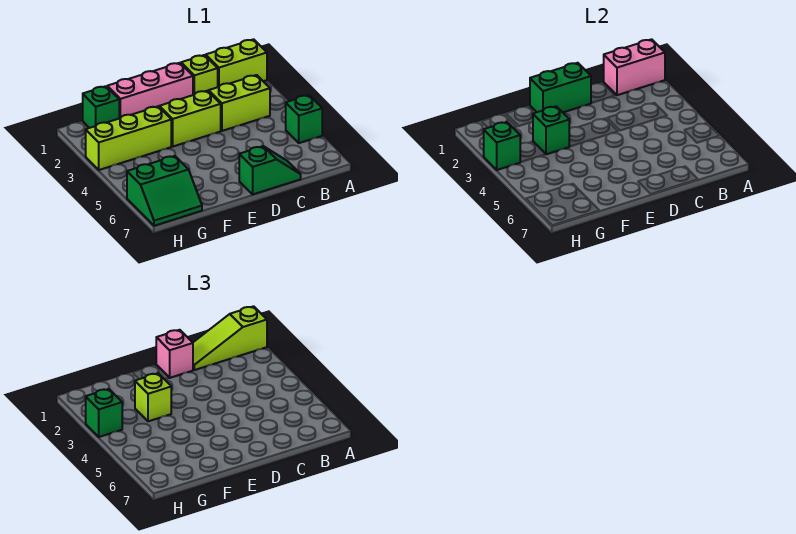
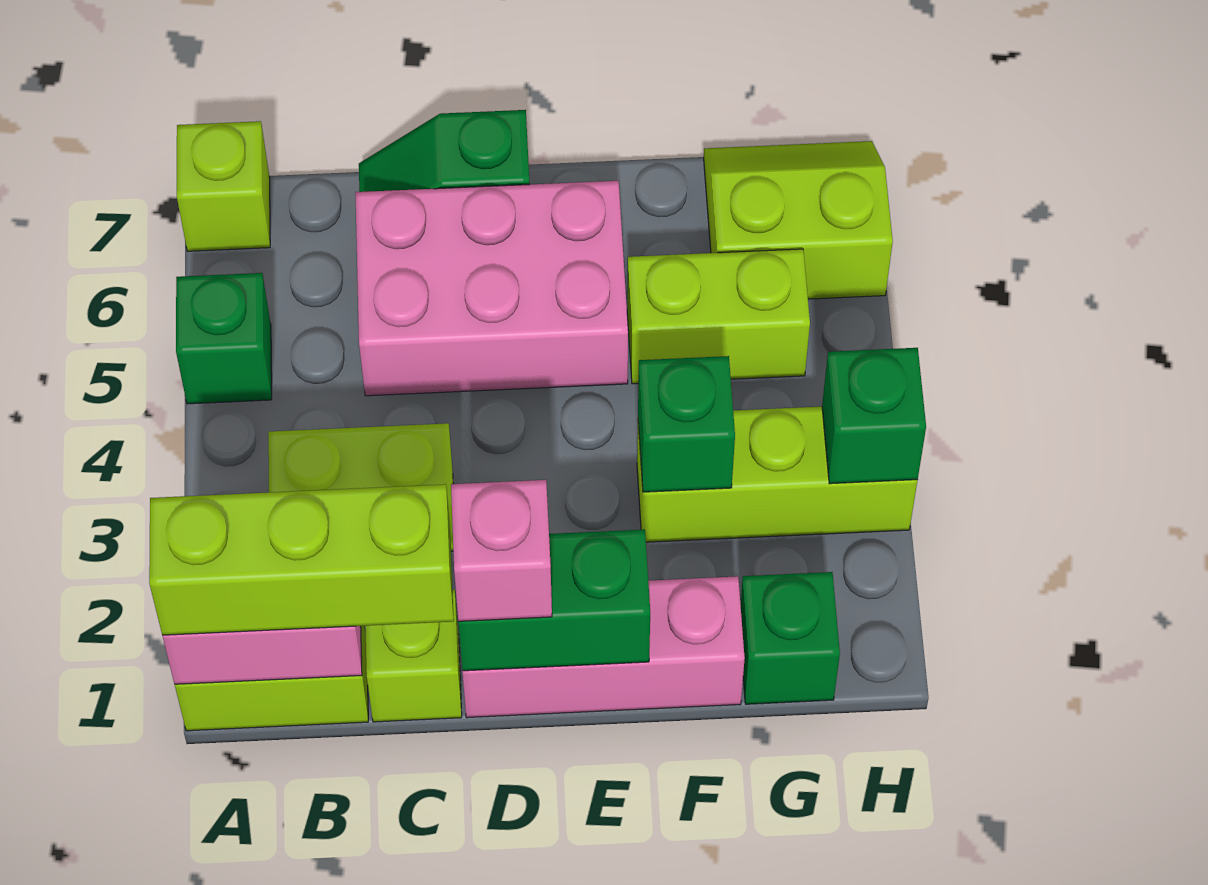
lime slope A1:C1 level 3 top A -> lime brick A1:C1 level 3
none -> pink brick C5:E6 level 1
lime brick D3:E3 level 1 -> lime brick F5:G5 level 1
lime brick F3 level 3 -> lime brick A7 level 1
green slope G6:H7 level 1 top 6 -> lime slope G6:H7 level 1 top 6
green brick H3 level 3 -> none

